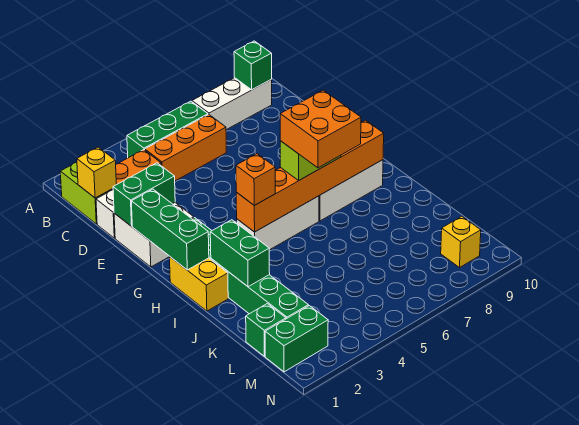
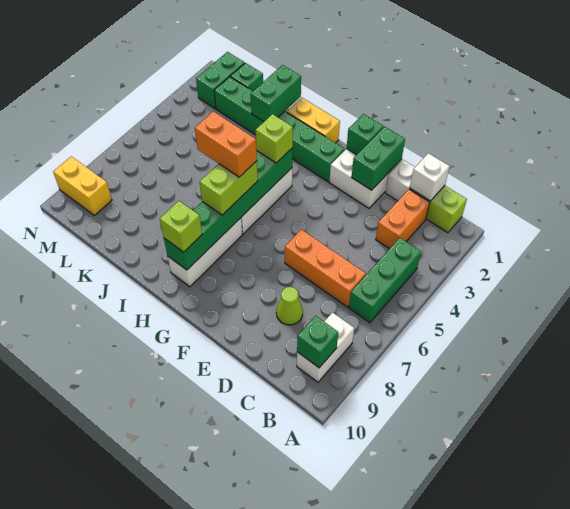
white brick B7:B9 level 1 -> white brick B8:B9 level 1
yellow brick C1 level 2 -> white brick C1 level 2
orange brick C4:C6 level 1 -> orange brick C6:E6 level 1
none -> lime cone D8 level 1
green brick F1:H1 level 2 -> green brick F1 level 2
orange brick H4:H9 level 2 -> green brick H4:H9 level 2
orange brick H4 level 3 -> lime brick H4 level 3
orange brick H6:I7 level 4 -> orange brick H6:I6 level 4
none -> lime brick H9 level 3
green brick I2:J2 level 2 -> green brick J1:J2 level 2
yellow brick M9 level 1 -> yellow brick M9:N9 level 1

